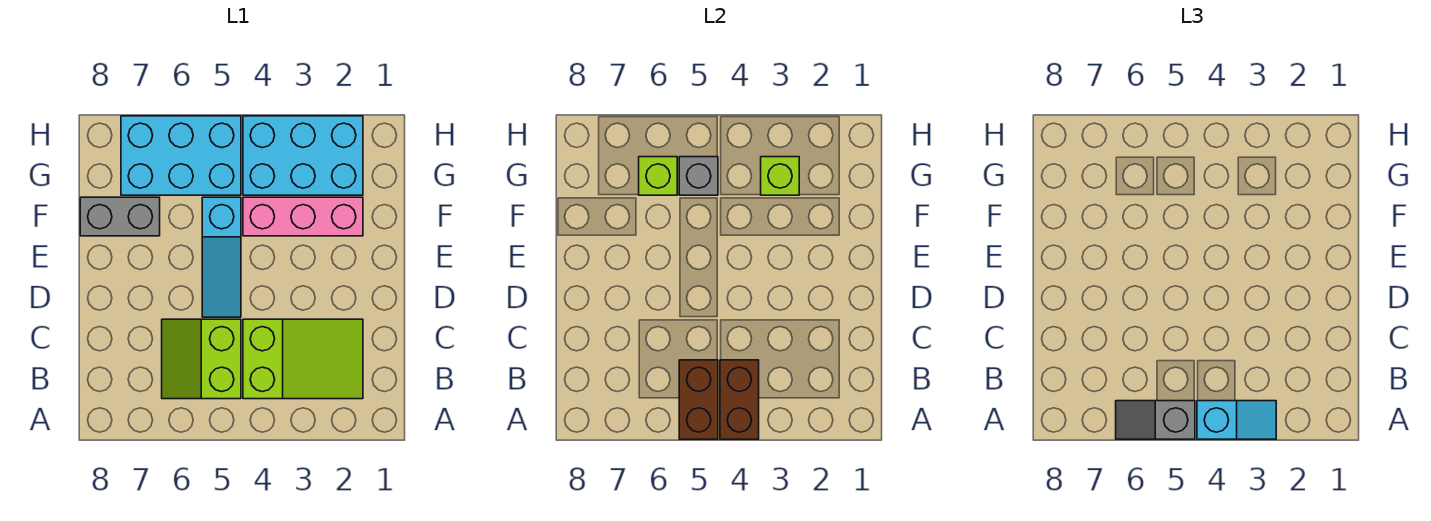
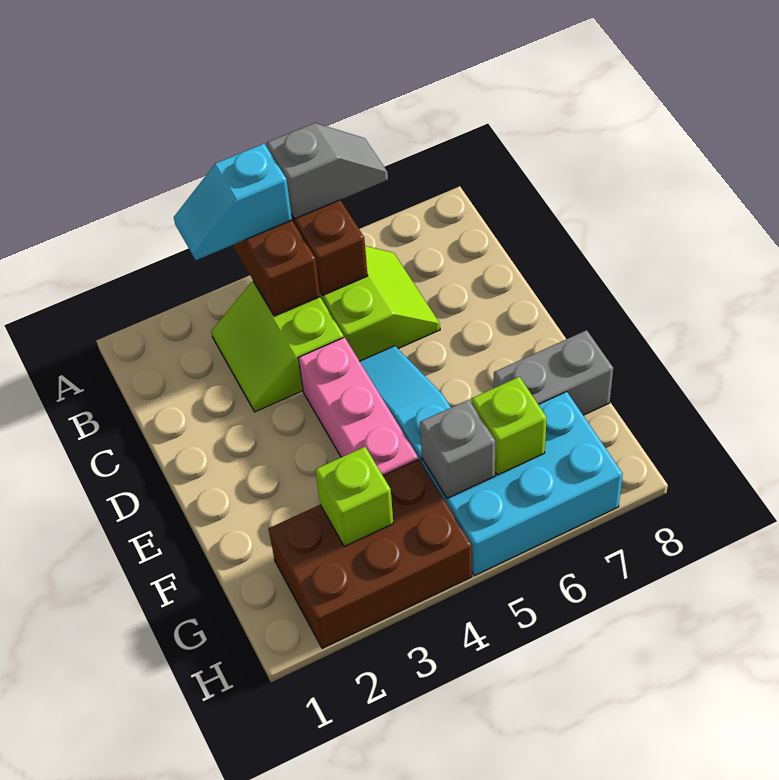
lime slope B2:C4 level 1 top 4 -> lime slope B3:C4 level 1 top 4
pink brick F2:F4 level 1 -> pink brick D4:F4 level 1
cyan brick G2:H4 level 1 -> brown brick G2:H4 level 1

